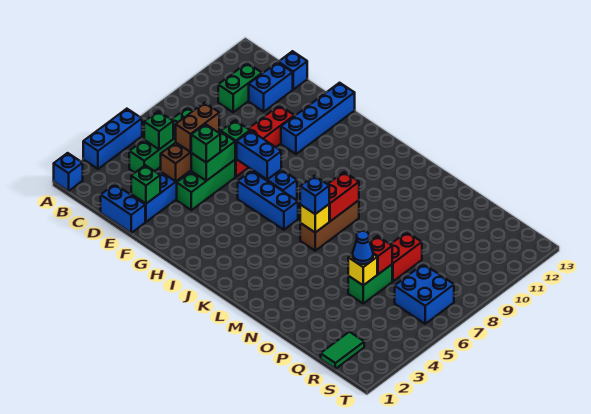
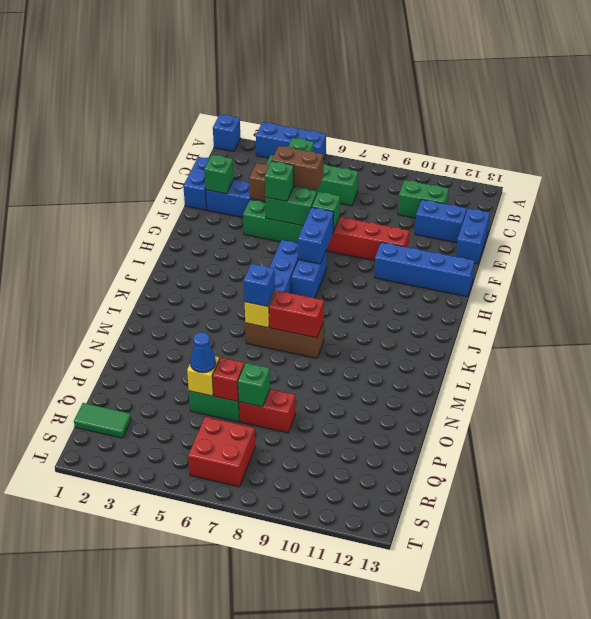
blue brick D13 level 1 -> blue brick D13:E13 level 1
none -> green brick P7 level 2
blue brick R6:S7 level 1 -> red brick R6:S7 level 1

